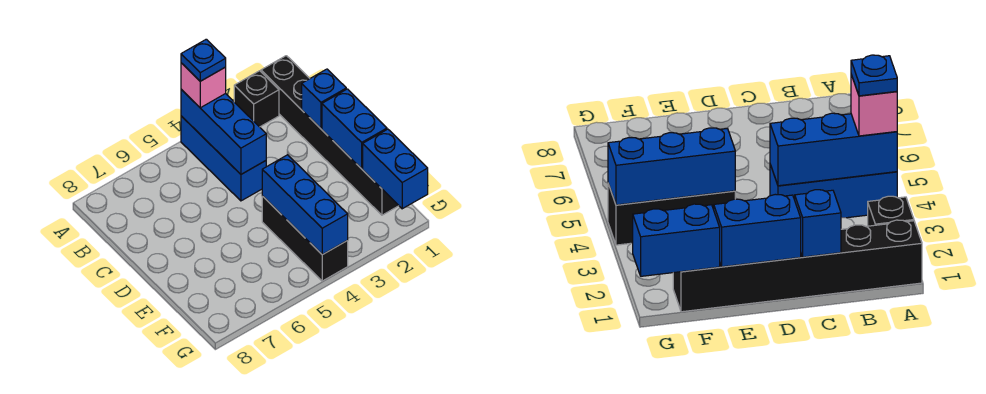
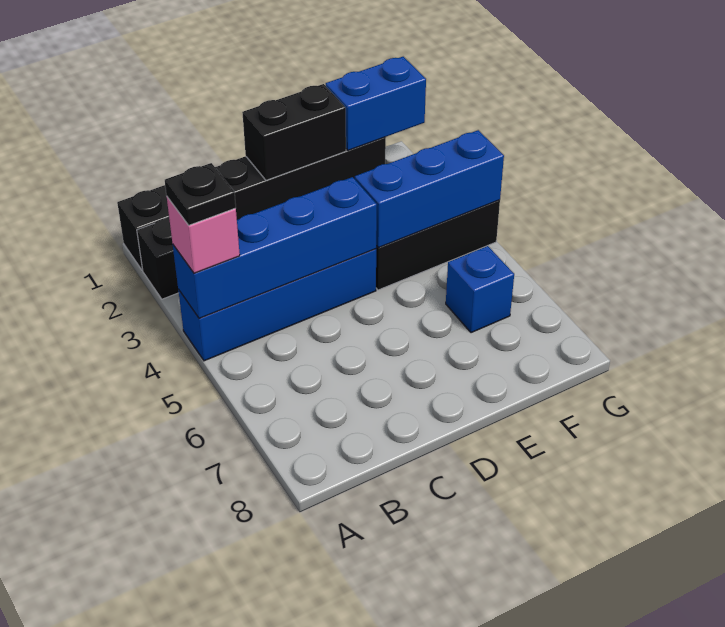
blue brick A4:C4 level 1 -> blue brick A4:D4 level 1
blue brick A4:C4 level 2 -> blue brick A4:D4 level 2
blue plate A4 level 4 -> black plate A4 level 4
blue brick C1 level 2 -> blue brick F6 level 1
blue brick D1:E1 level 2 -> black brick D1:E1 level 2

